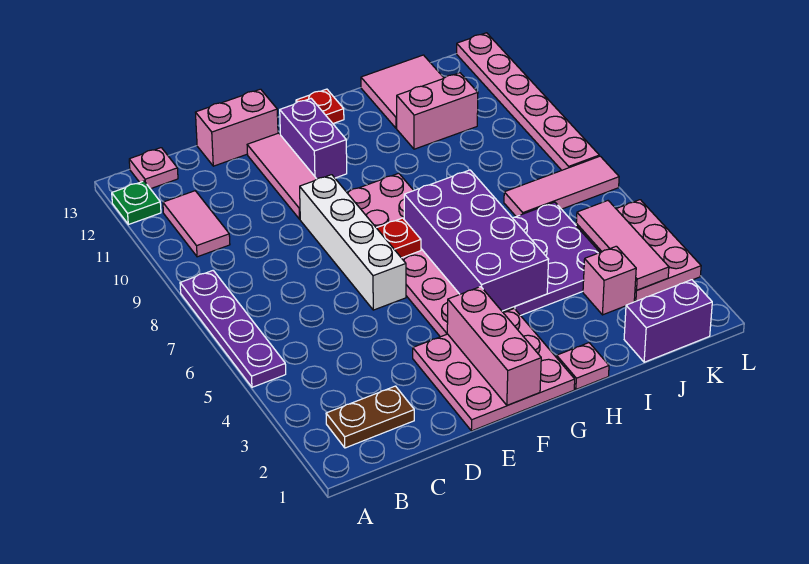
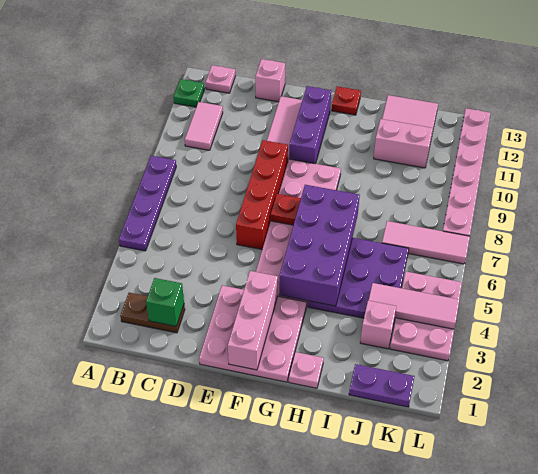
none -> green brick C2 level 2
pink brick D13:E13 level 1 -> pink brick D13 level 1
white brick E6:E9 level 1 -> red brick E6:E9 level 1
purple brick F11:F12 level 1 -> purple brick F10:F12 level 1
purple brick J1:K1 level 1 -> purple plate J1:K1 level 1
pink tile K3:K5 level 2 -> pink tile J4:L4 level 2

